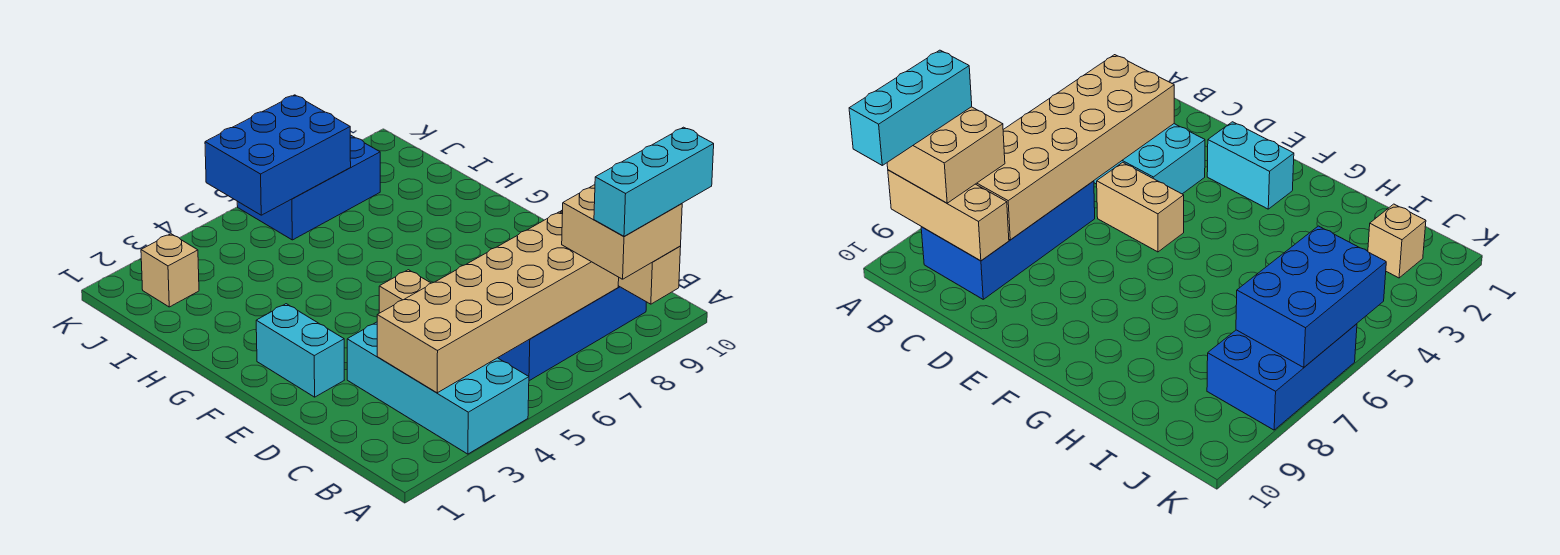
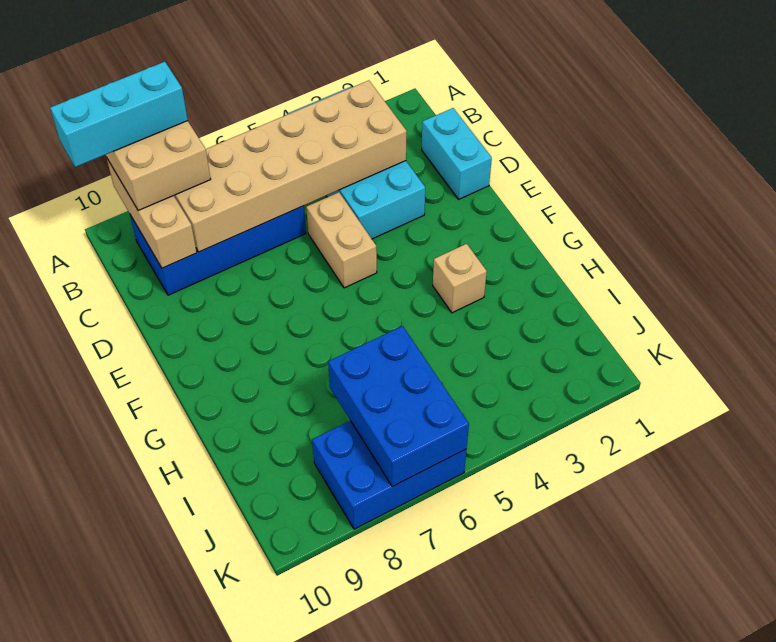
cyan brick E2:F2 level 1 -> cyan brick C1:D1 level 1
tan brick J2 level 1 -> tan brick G3 level 1
blue brick J5:K7 level 2 -> blue brick I6:K7 level 2

